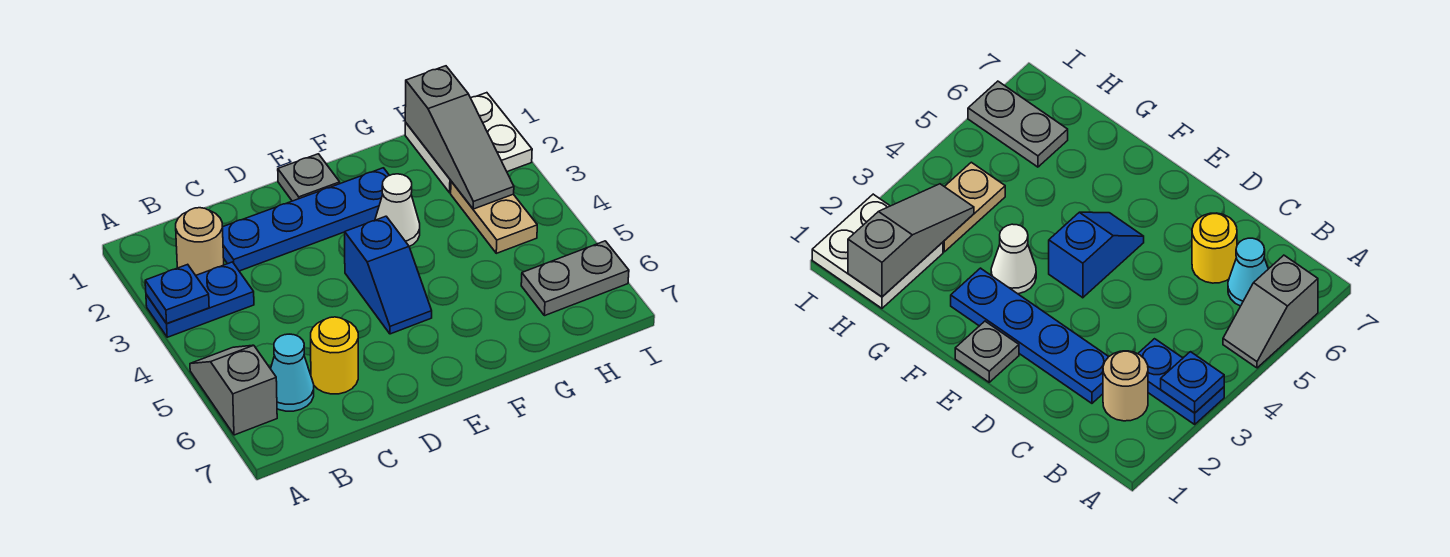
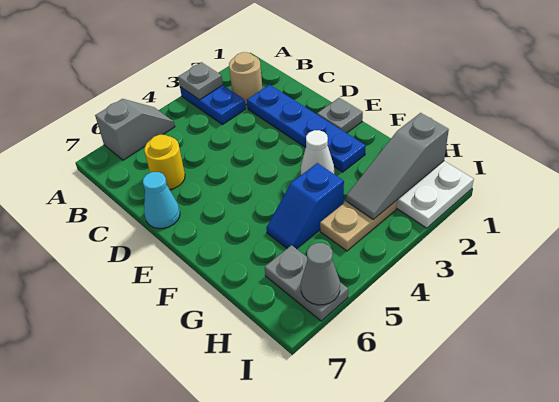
blue plate A3 level 2 -> grey plate A3 level 2
cyan cone B6 level 1 -> cyan cone D7 level 1
blue slope E4:E5 level 1 top 4 -> blue slope G4:G5 level 1 top 4
none -> grey cone I6 level 2

